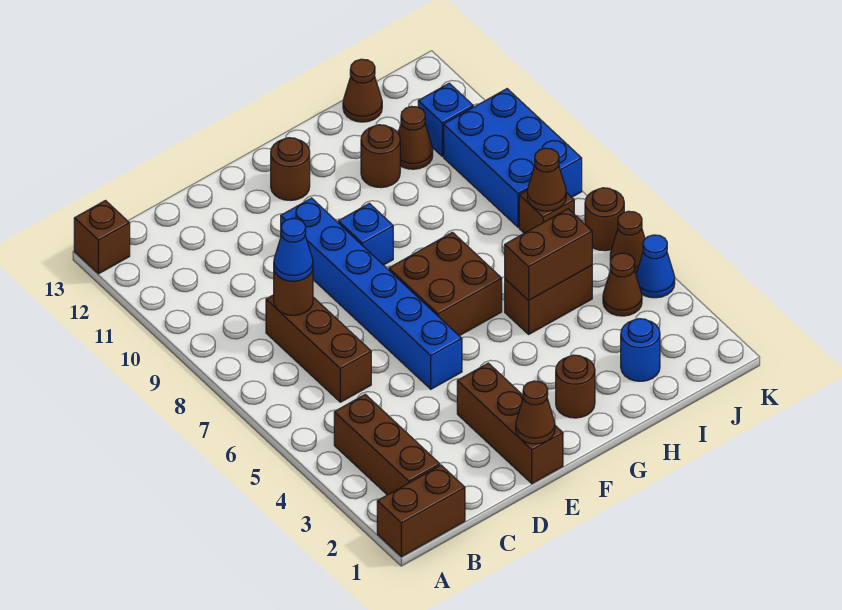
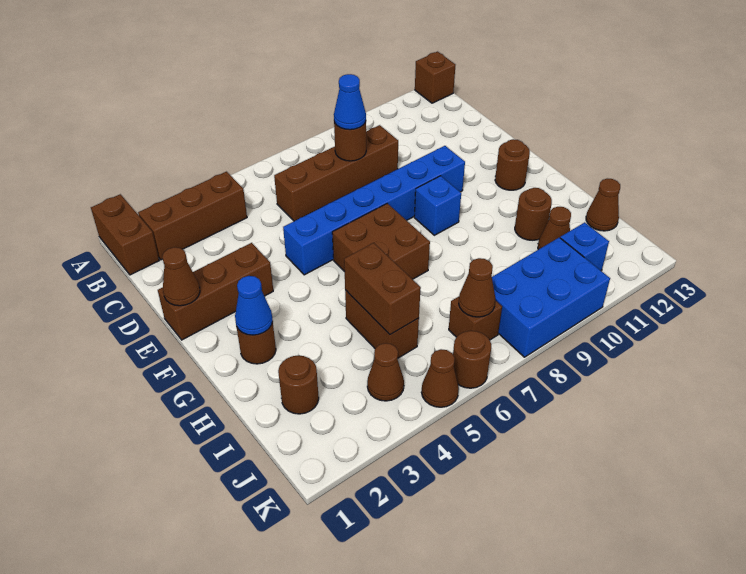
brown brick C6:C8 level 1 -> brown brick C6:C9 level 1
blue round brick I2 level 1 -> brown round brick I2 level 1
blue cone K4 level 1 -> blue cone G2 level 2

